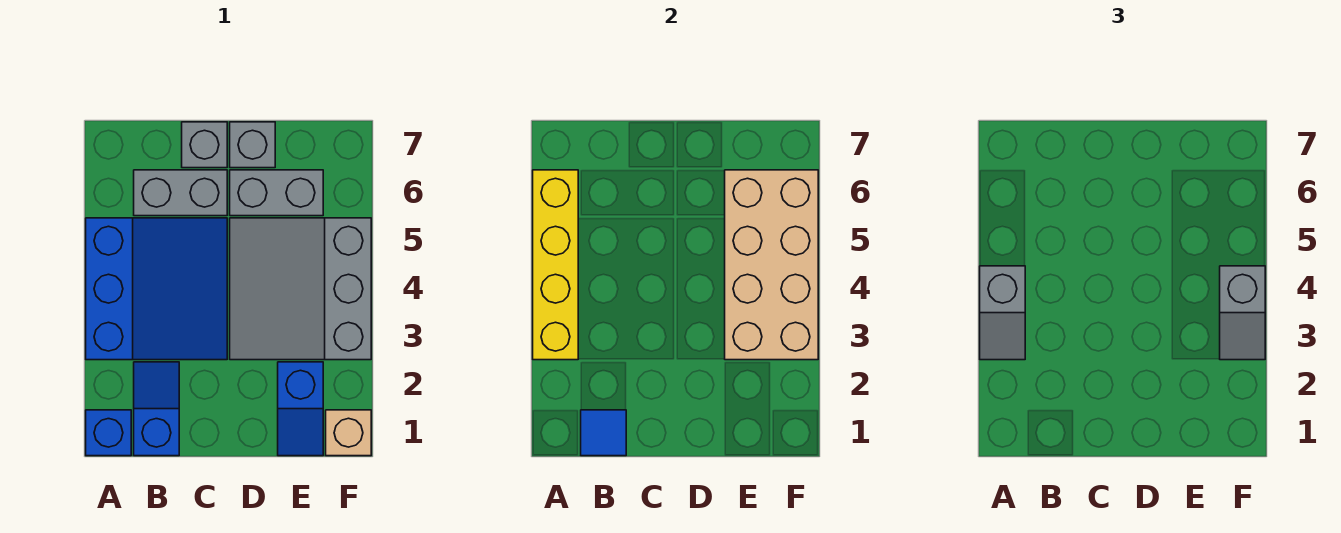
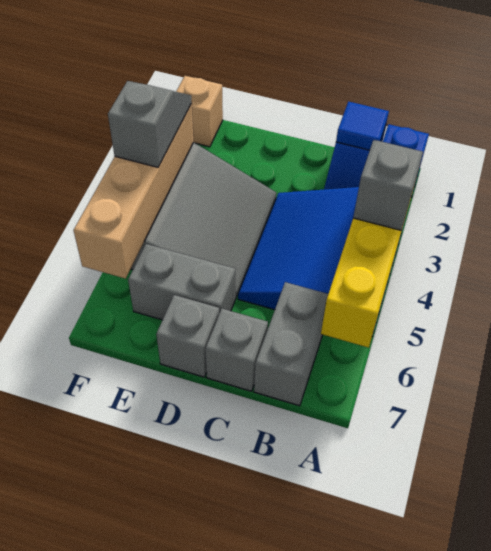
grey brick B6:C6 level 1 -> grey brick B6:B7 level 1
blue slope E1:E2 level 1 top 2 -> none
tan brick E3:F6 level 2 -> tan brick F3:F6 level 2

